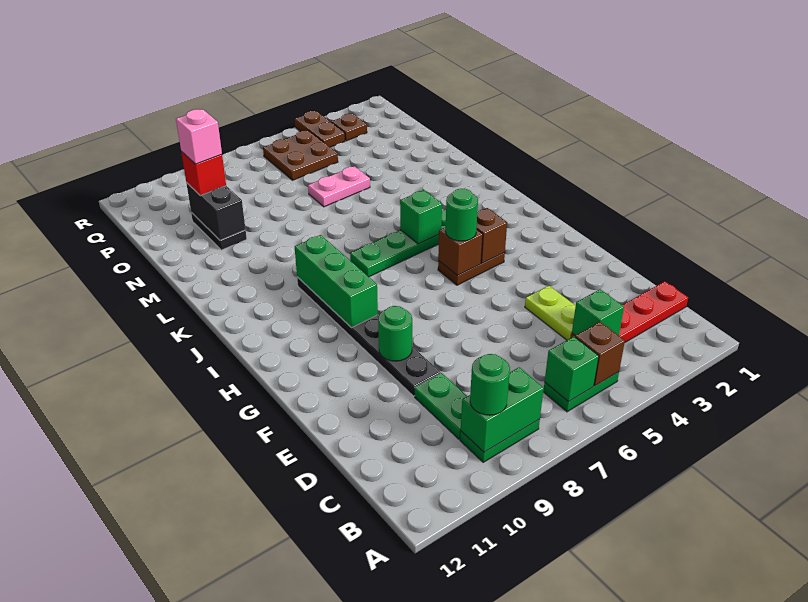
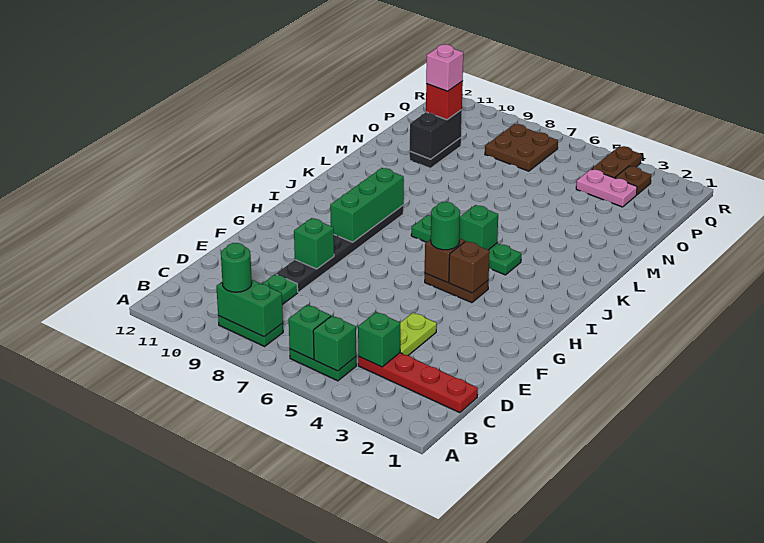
brown brick B5 level 2 -> green brick B5 level 2
green round brick F9 level 2 -> green brick F9 level 2
pink plate N5:N6 level 1 -> pink plate P3:P4 level 1
brown plate P5:Q6 level 1 -> brown plate P7:Q8 level 1

